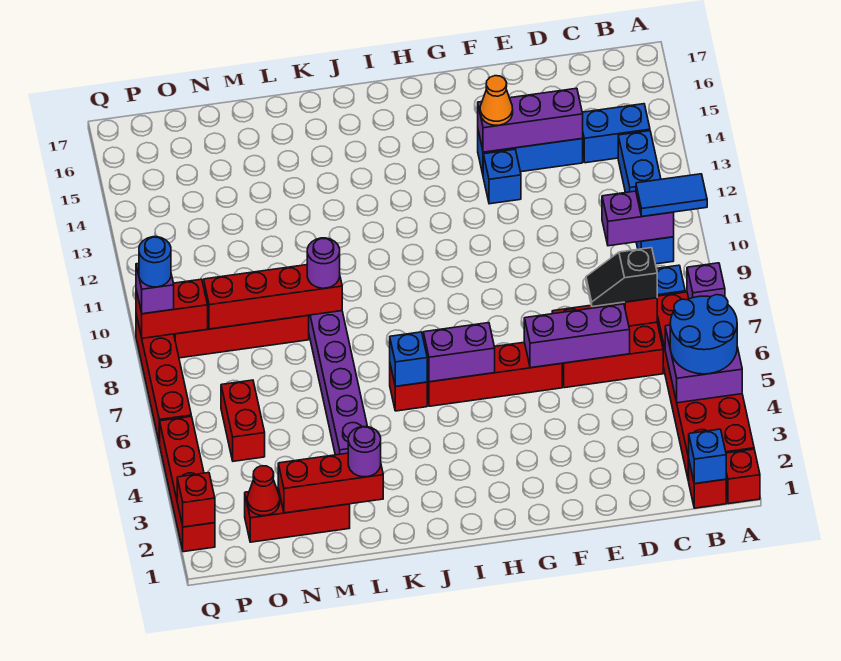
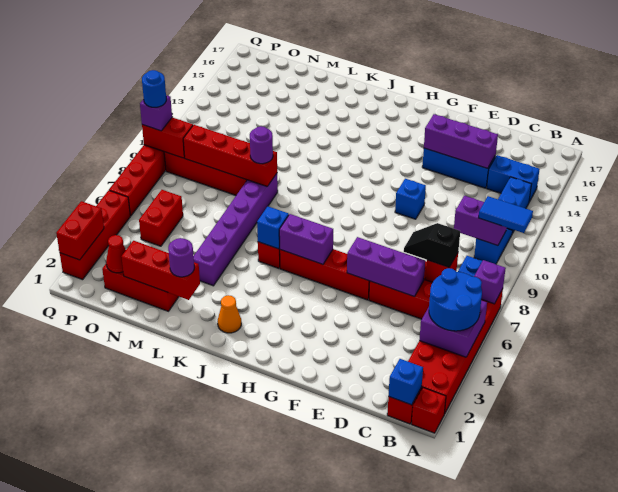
blue brick F13 level 1 -> blue brick F11 level 1
orange cone F14 level 3 -> orange cone J2 level 1
red brick Q2 level 2 -> red brick Q2:Q3 level 2

